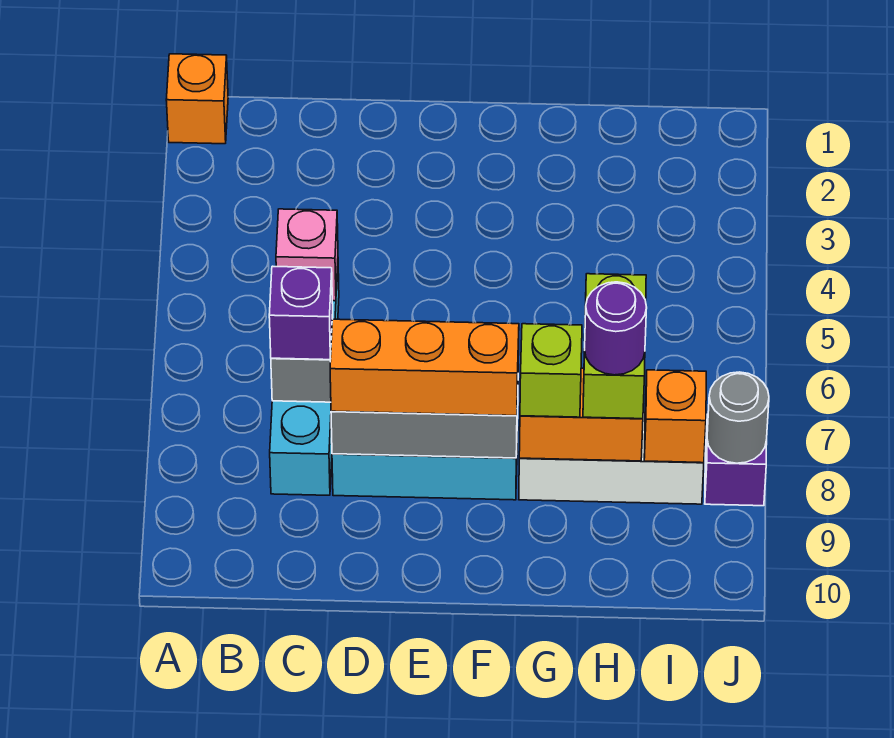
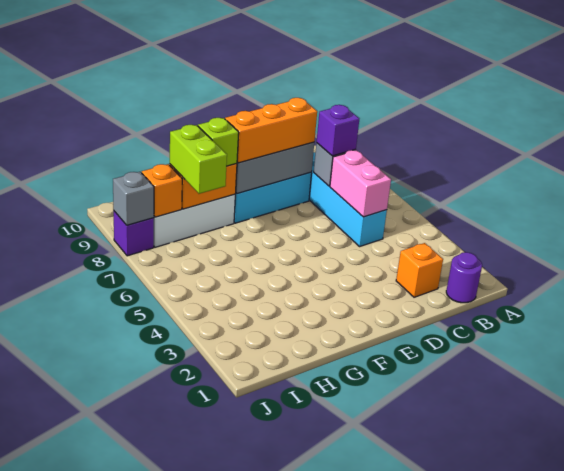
orange brick A1 level 1 -> orange brick C2 level 1
pink brick C5 level 2 -> pink brick C5:C6 level 2
purple round brick H8 level 4 -> purple round brick B1 level 1
grey round brick J8 level 2 -> grey brick J8 level 2

